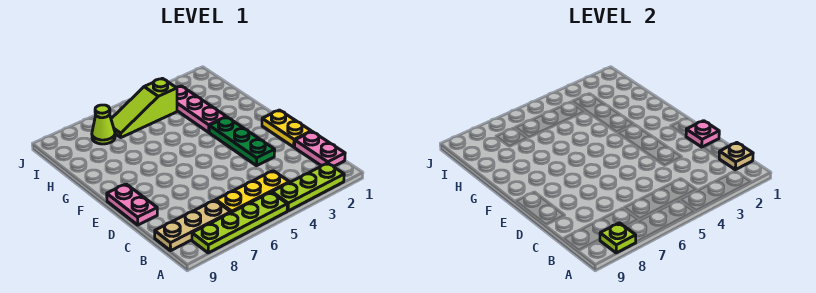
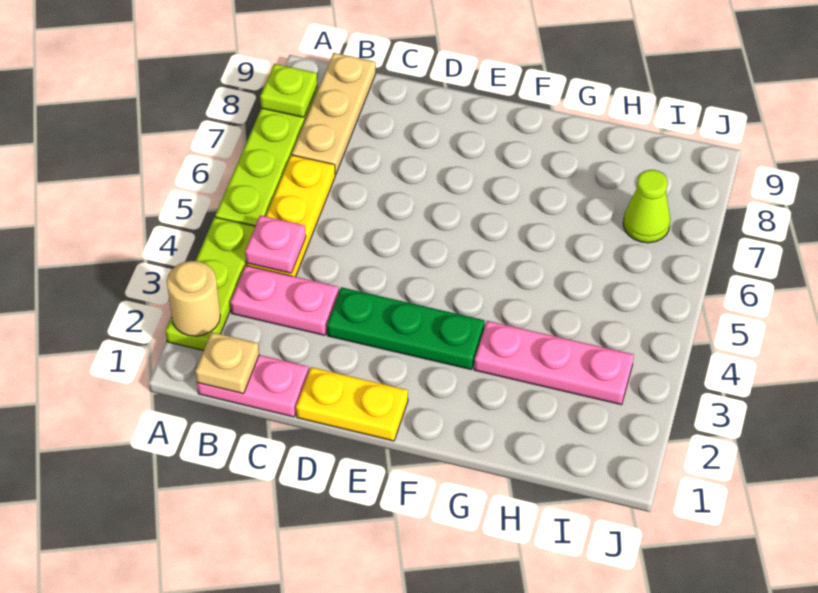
none -> tan round brick A2 level 2
pink plate D1 level 2 -> pink plate B4 level 2
pink plate D9:E9 level 1 -> pink plate B3:C3 level 1
lime slope I4:I6 level 1 top 4 -> none

